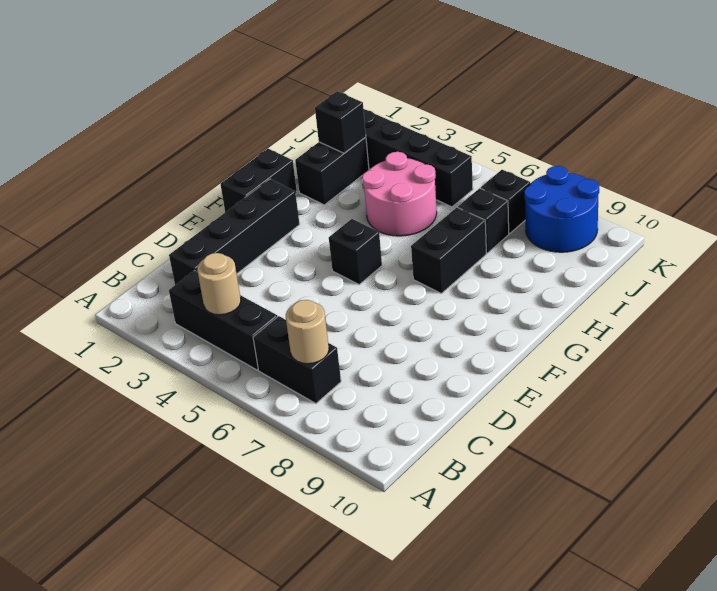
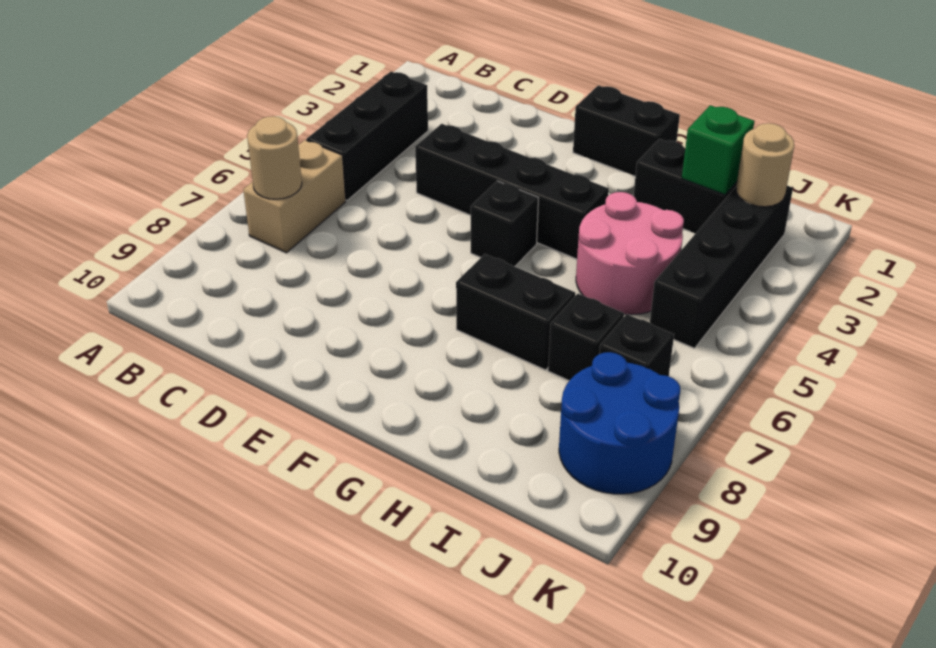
tan round brick B4 level 2 -> tan round brick J2 level 2
black brick B6:B7 level 1 -> tan brick B6:B7 level 1
black brick C2:F2 level 1 -> black brick D4:G4 level 1
black brick I2 level 2 -> green brick I2 level 2

